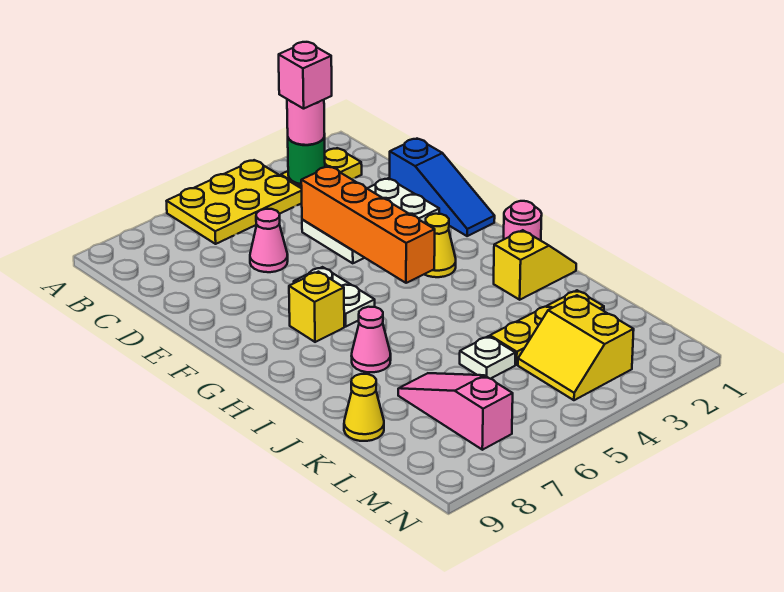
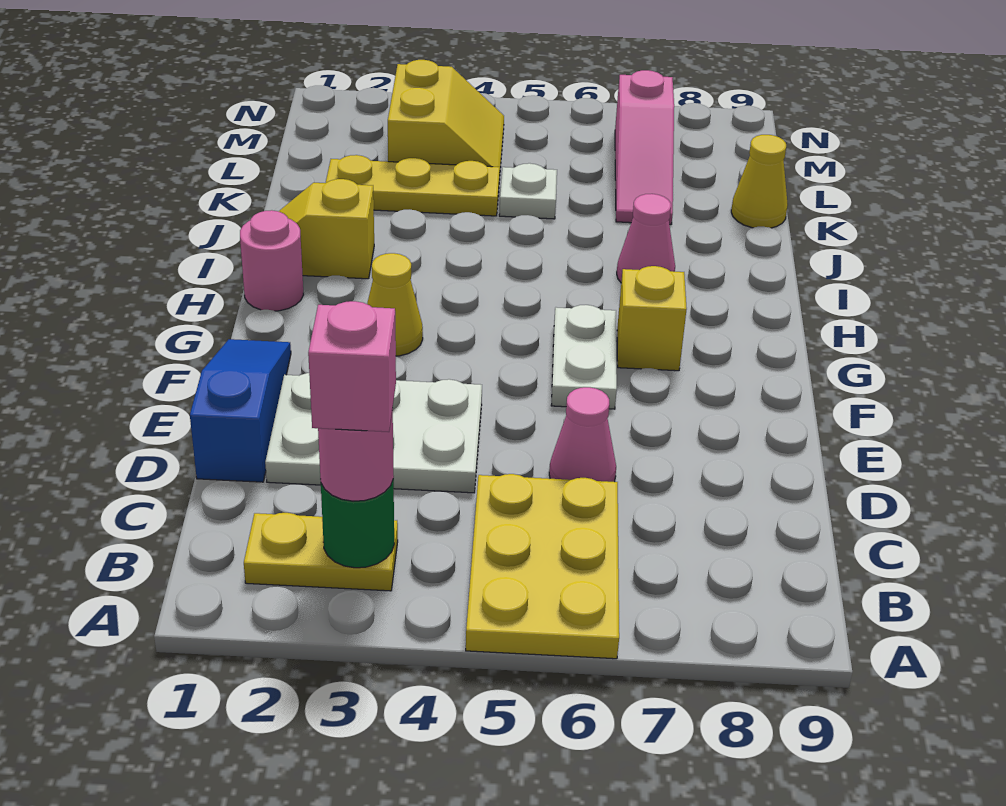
yellow plate A4:B6 level 1 -> yellow plate A5:C6 level 1
orange brick D4:G4 level 2 -> none

